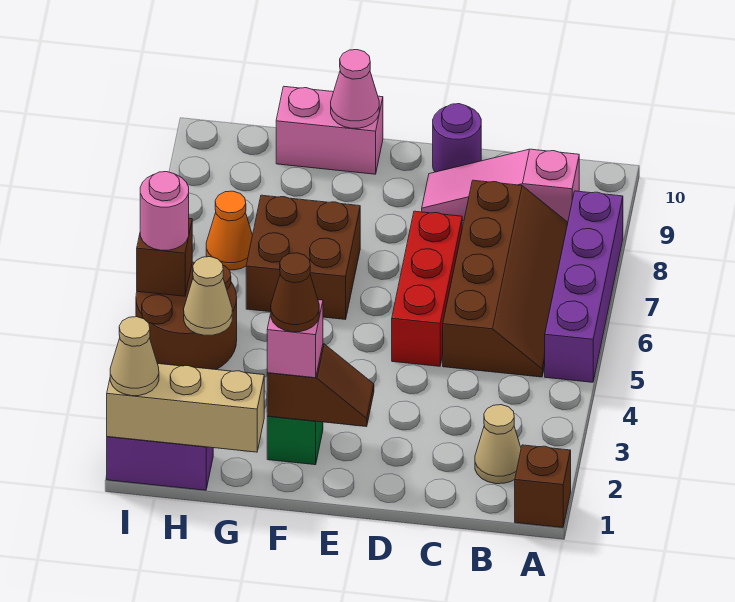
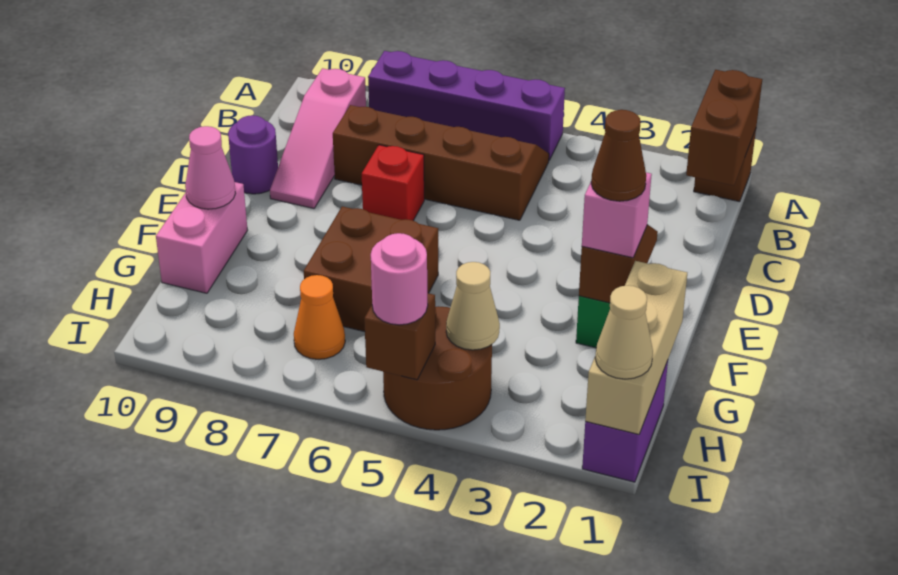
none -> brown brick A1:B1 level 2
tan cone B2 level 1 -> none
red brick D5:D7 level 1 -> red brick D7 level 1

